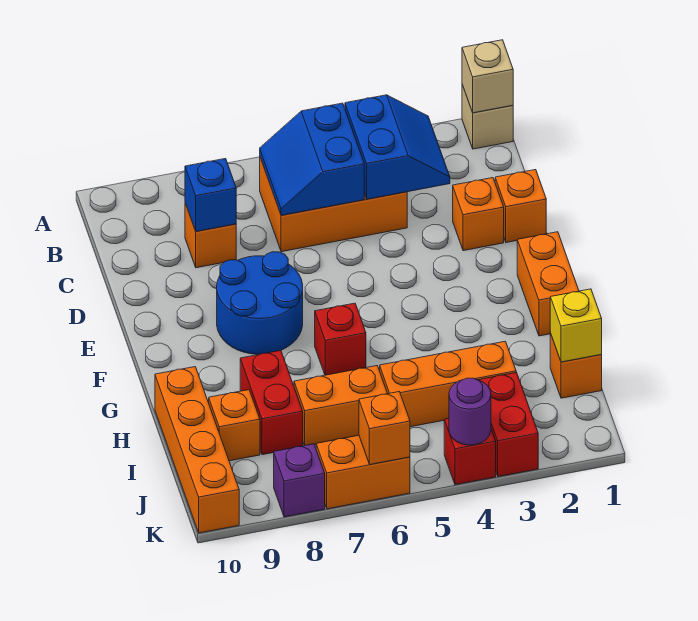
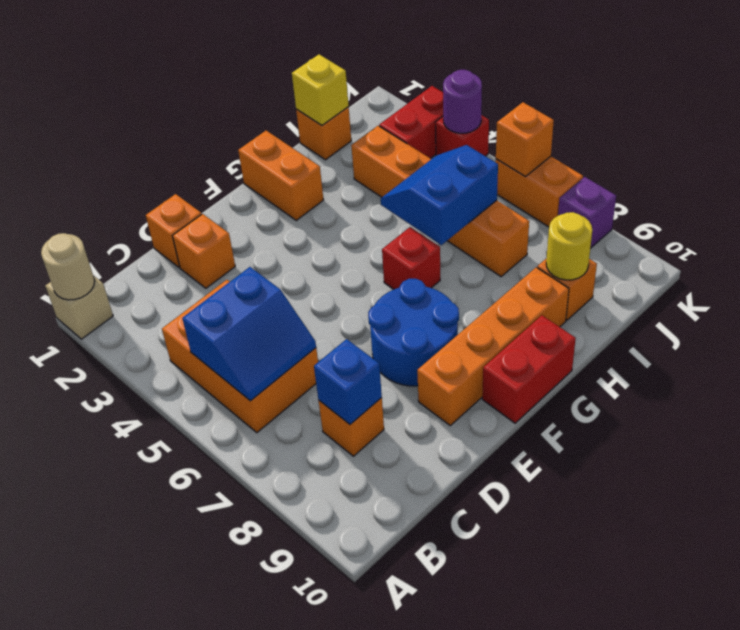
tan brick A1 level 2 -> tan round brick A1 level 2
blue slope B3:C4 level 2 top 4 -> blue slope H5:I6 level 2 top 6
orange brick F1:G1 level 1 -> orange brick G1:G2 level 1
red brick H8:I8 level 1 -> red brick F10:G10 level 1
orange brick H10:K10 level 1 -> orange brick E9:H9 level 1
none -> yellow round brick I9 level 2

